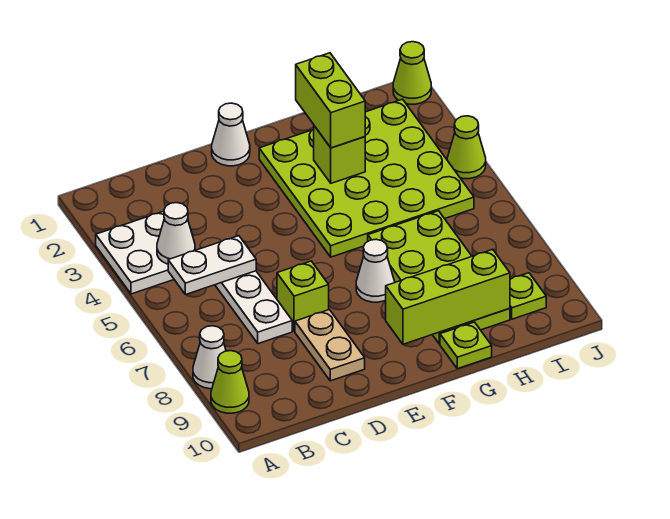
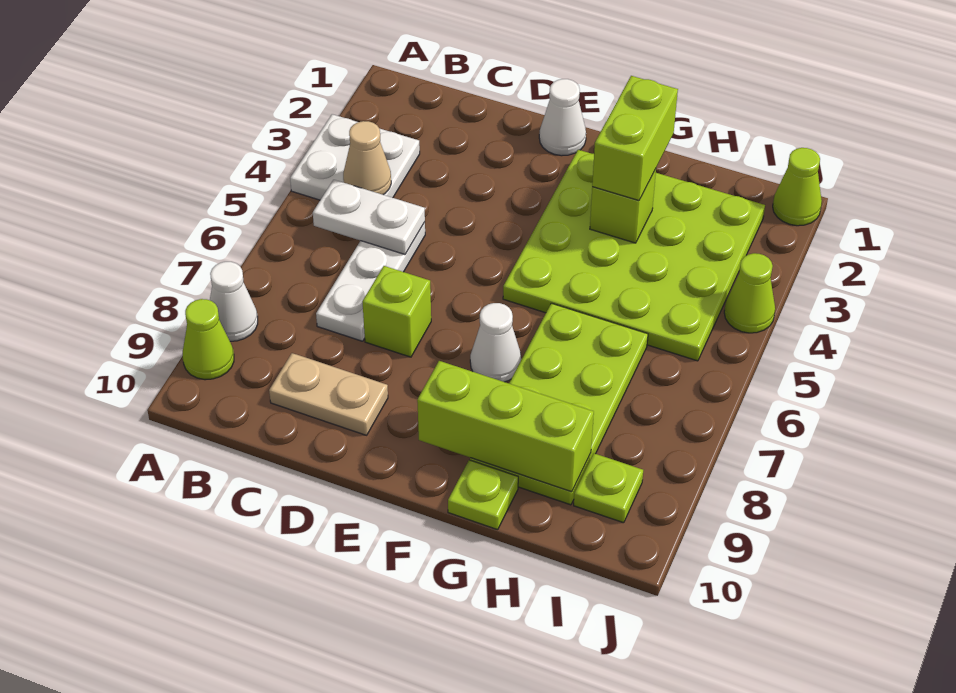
white cone B4 level 2 -> tan cone B4 level 2
tan plate D8:D9 level 1 -> tan plate C9:D9 level 1

